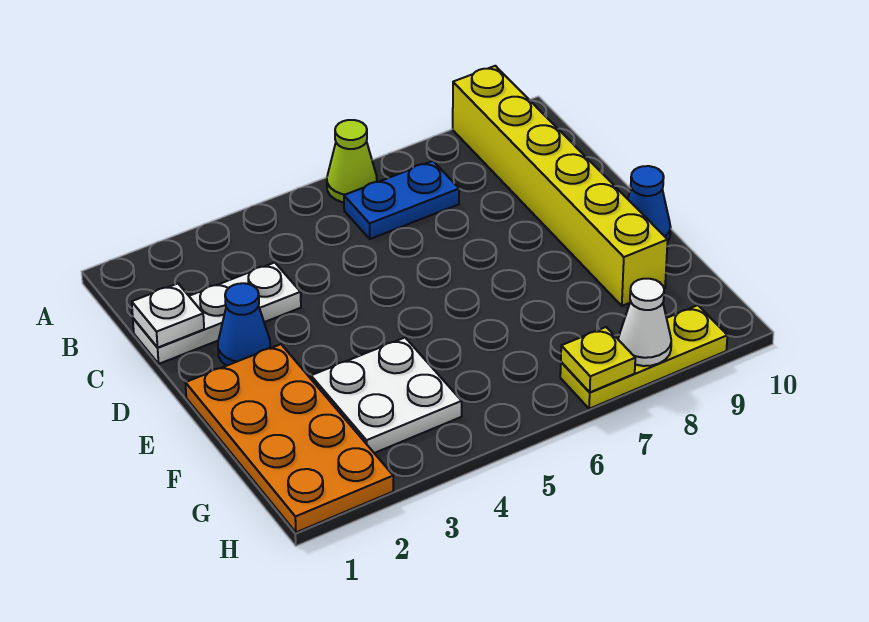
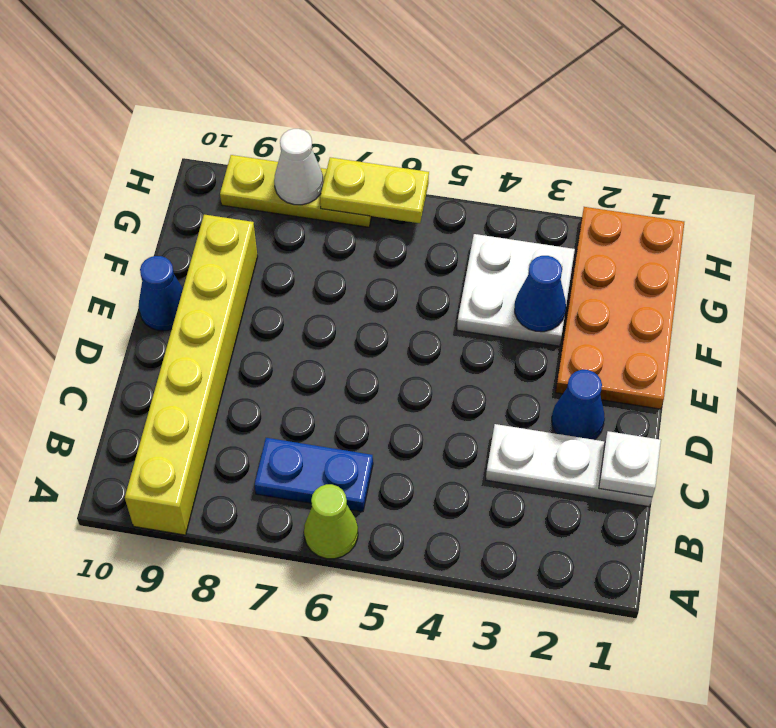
none -> blue cone F3 level 2
yellow plate H7 level 2 -> yellow plate H6:H7 level 2

